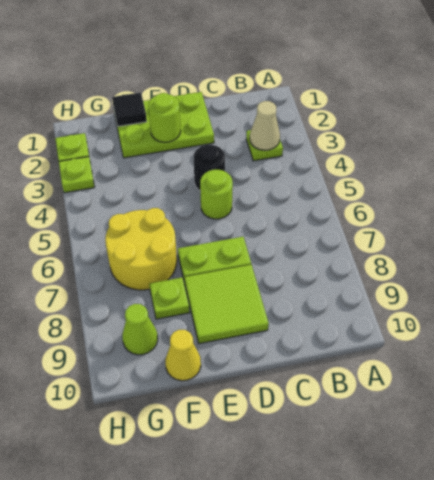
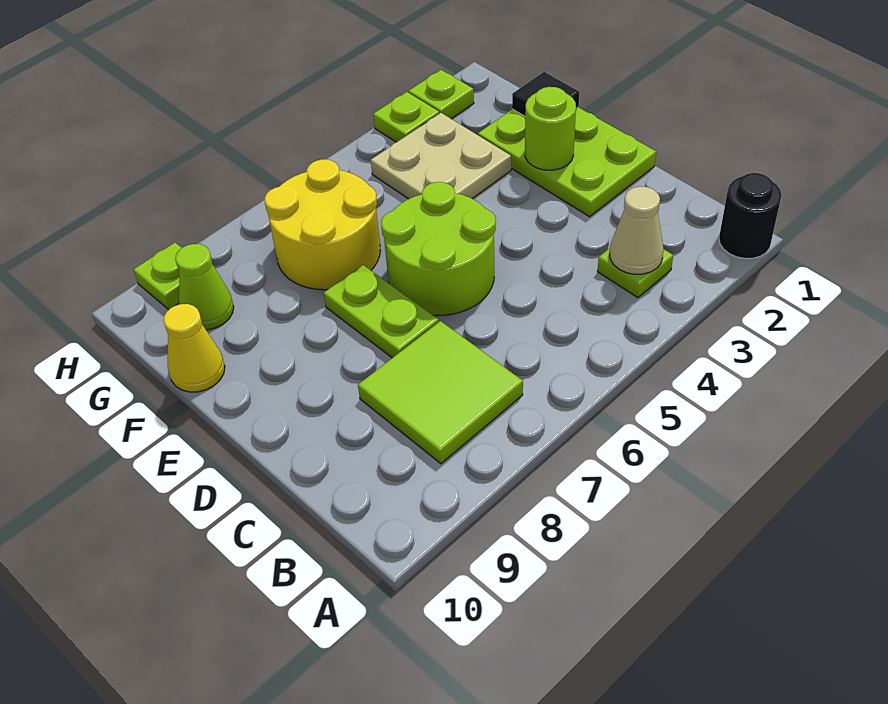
black round brick D4 level 1 -> black round brick A1 level 1
lime round brick D5 level 1 -> lime round brick D5:E6 level 1
lime tile D8:E9 level 1 -> lime tile B7:C8 level 1
none -> tan plate F3:G4 level 1
lime plate F8 level 1 -> lime plate H9 level 1

